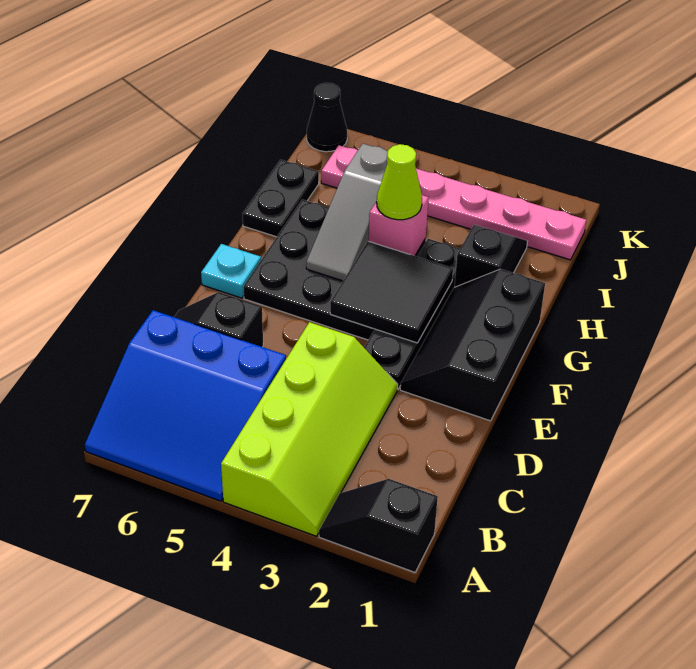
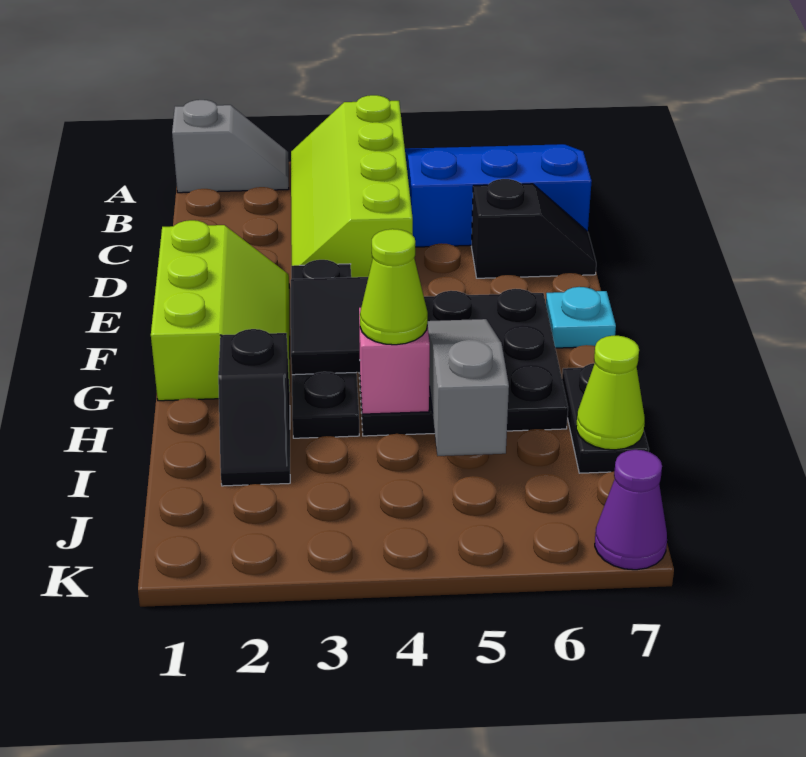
black slope A1:A2 level 1 top 1 -> grey slope A1:A2 level 1 top 1
black slope E1:G2 level 1 top 1 -> lime slope E1:G2 level 1 top 1
none -> lime cone I7 level 2
pink plate J1:J6 level 1 -> none
black cone K7 level 1 -> purple cone K7 level 1

